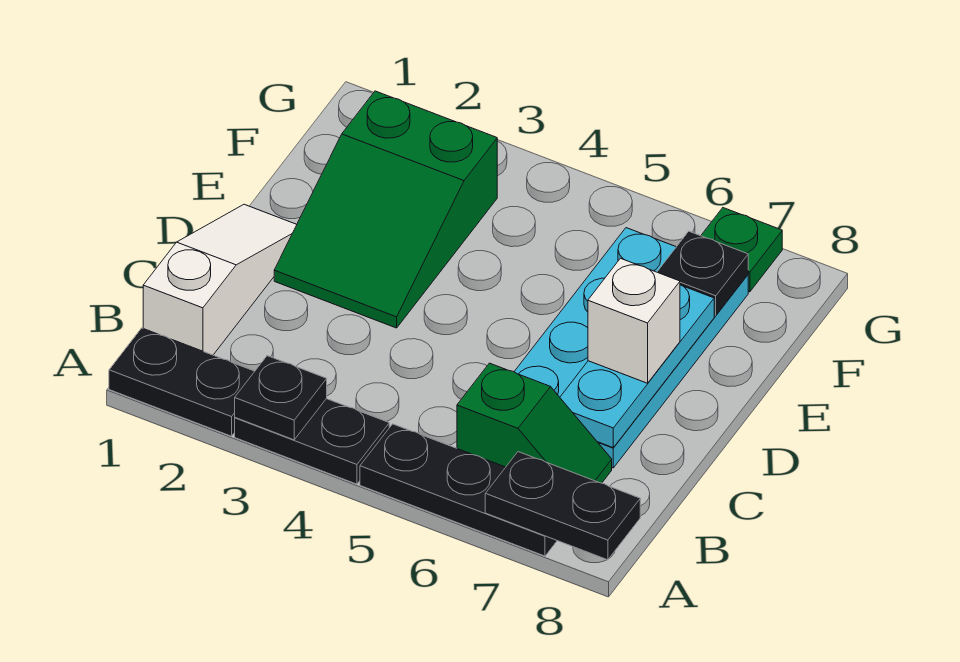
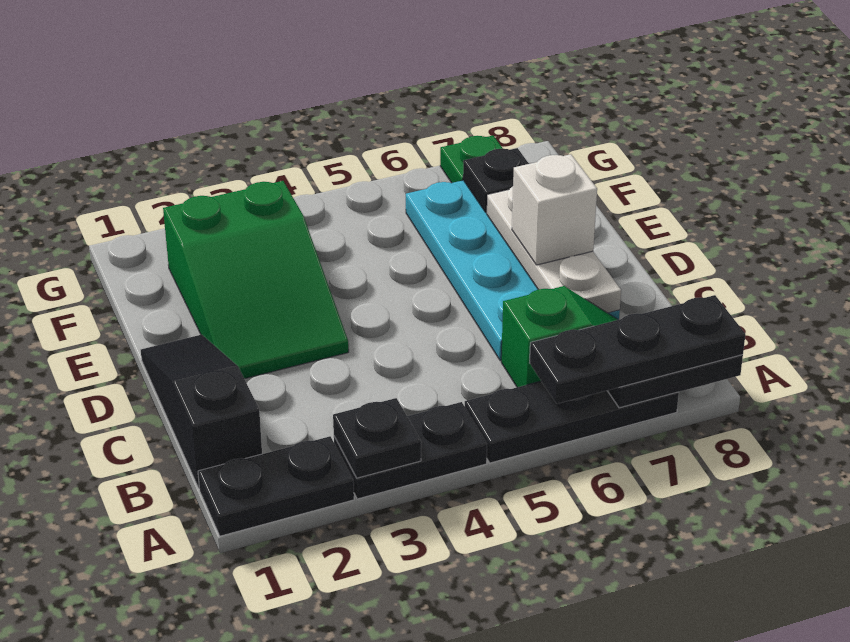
none -> black plate A6:A8 level 3
white slope B1:D1 level 1 top B -> black slope B1:D1 level 1 top B
cyan plate C7:E7 level 2 -> white plate C7:E7 level 2

